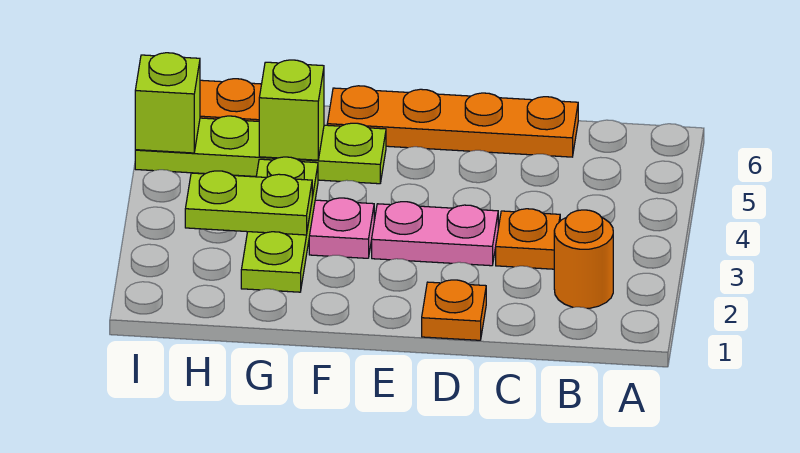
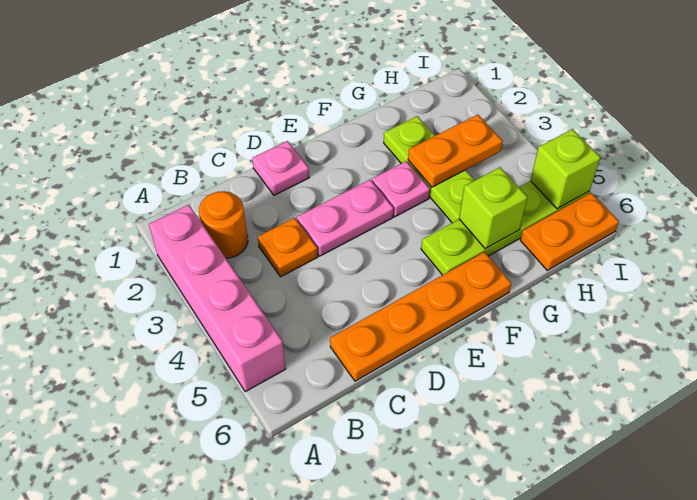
none -> pink brick A2:A5 level 1
orange plate D1 level 1 -> pink plate D1 level 1
lime plate G3:H3 level 2 -> orange plate G3:H3 level 2

